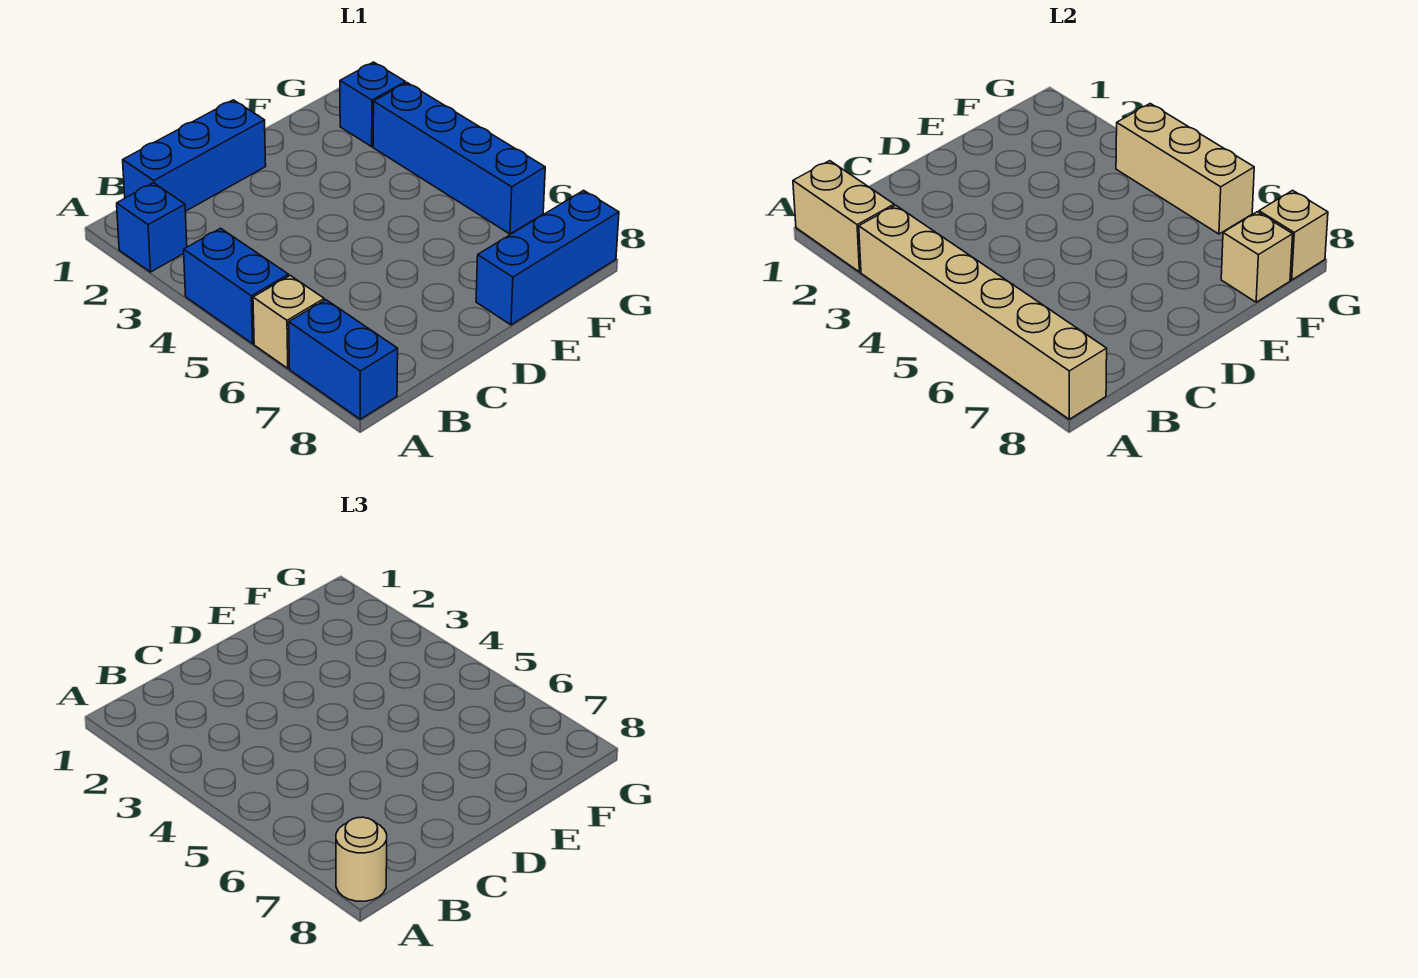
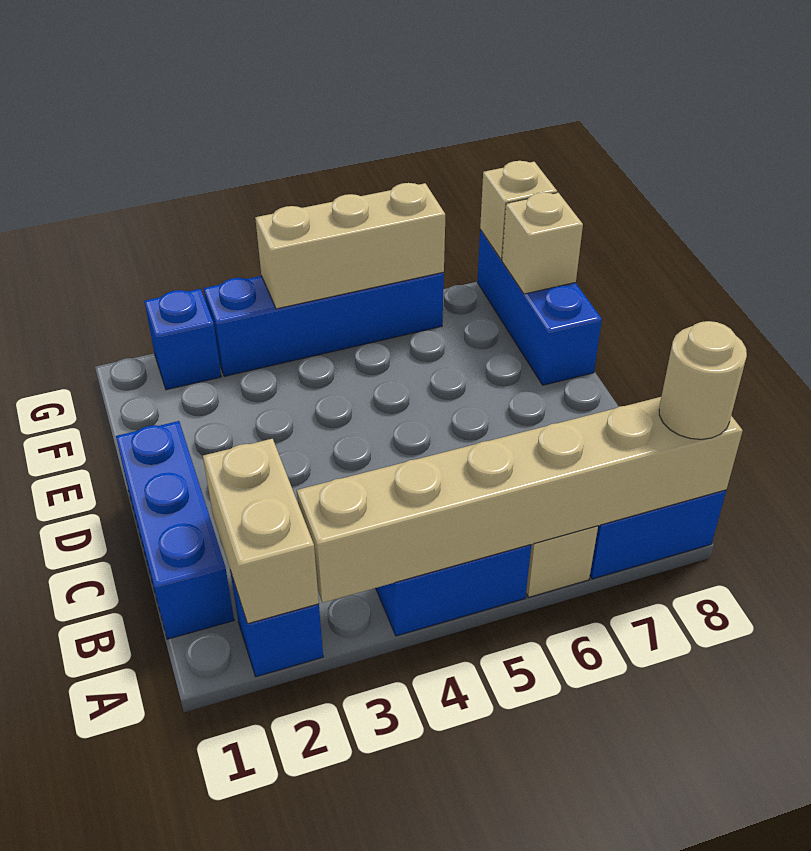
tan brick A1:A2 level 2 -> tan brick A2:B2 level 2

